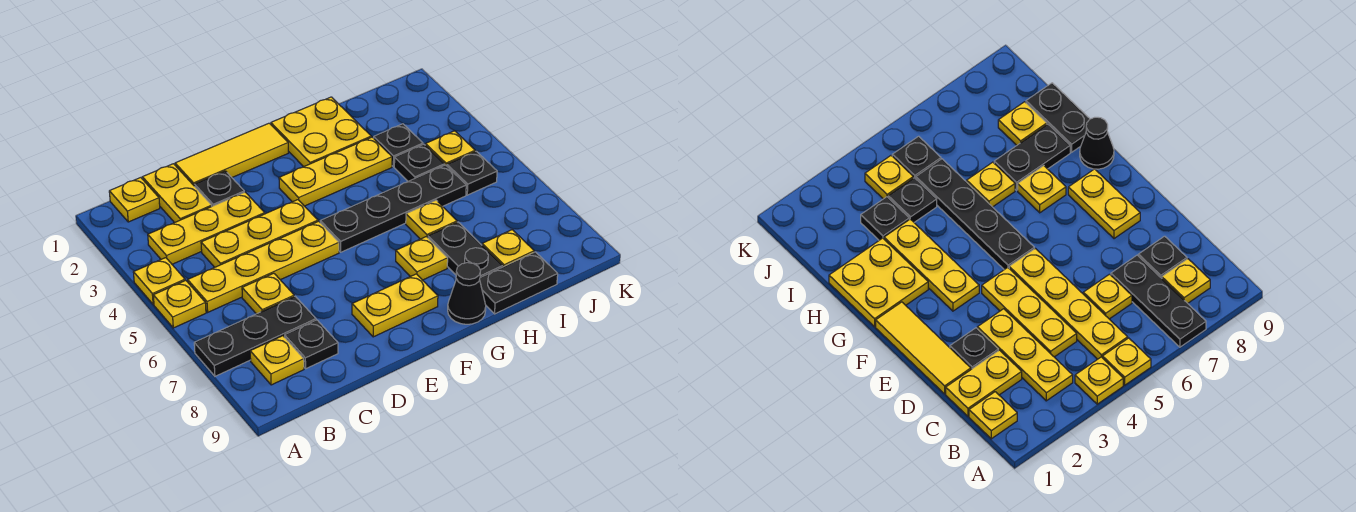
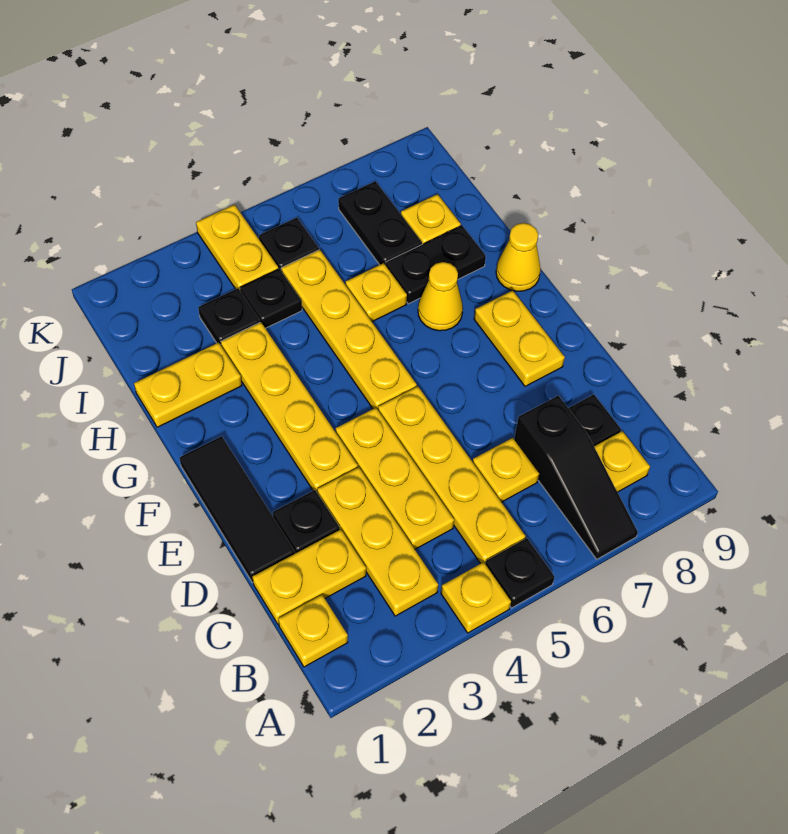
yellow plate A5 level 1 -> black plate A5 level 1
black plate A7:C7 level 1 -> black slope A7:C7 level 1 top C
yellow tile D1:F1 level 1 -> black tile D1:F1 level 1
yellow plate F3:H3 level 1 -> yellow plate E3:H3 level 1
black plate F5:I5 level 1 -> yellow plate F5:I5 level 1
yellow plate G1:H2 level 1 -> yellow plate H1:H2 level 1
yellow plate G7 level 1 -> yellow cone G7 level 1
black cone G9 level 1 -> yellow cone G9 level 1
black plate H9:I9 level 1 -> black plate I7:J7 level 1
yellow plate J4 level 1 -> yellow plate J4:K4 level 1

